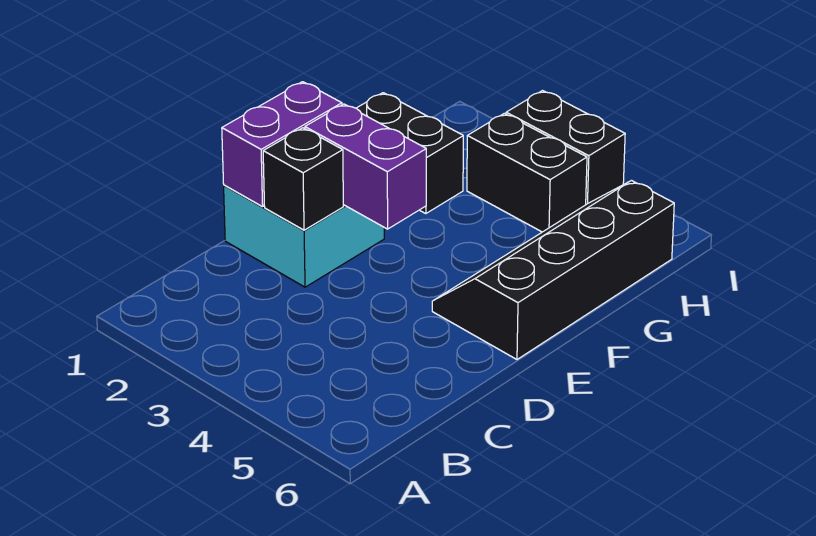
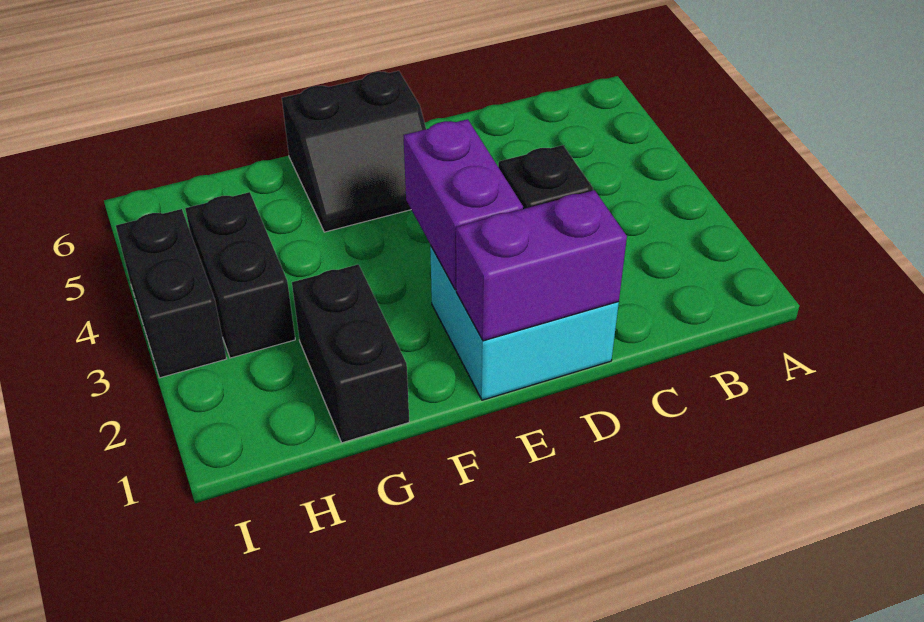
black slope E5:H6 level 1 top 6 -> black slope E5:F6 level 1 top 6

